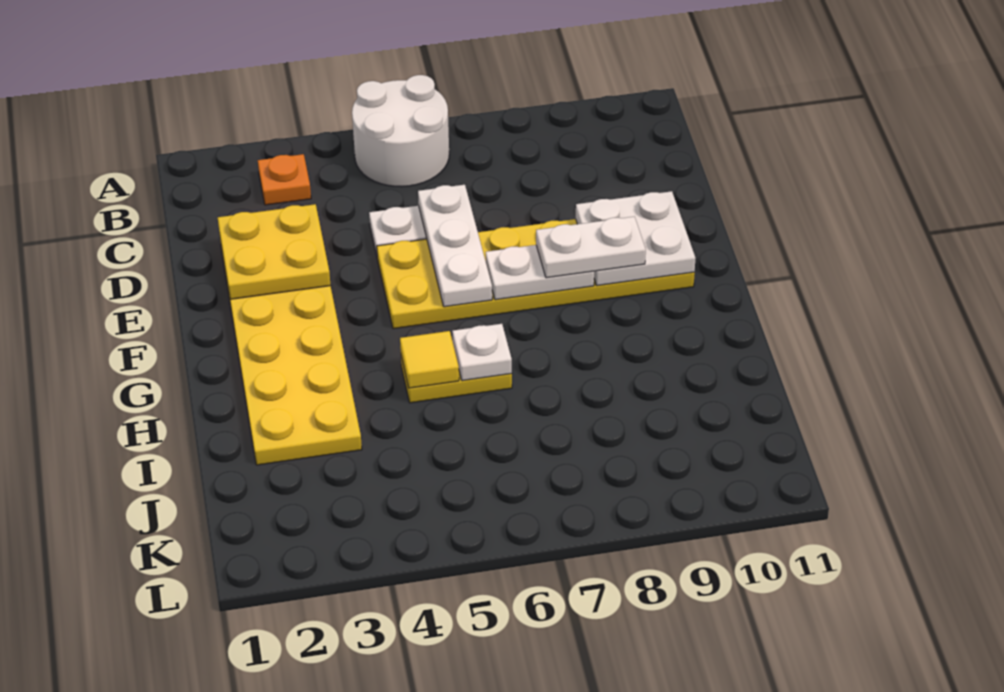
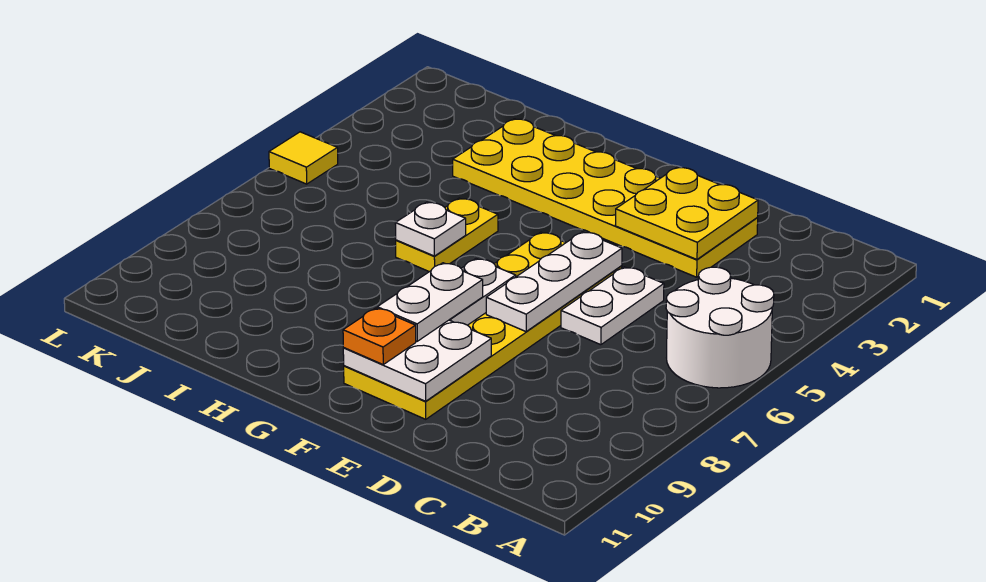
orange plate B3 level 1 -> orange plate F10 level 3
white plate D6:F6 level 2 -> white plate E5:E7 level 2
yellow tile H5 level 2 -> yellow tile L5 level 1

